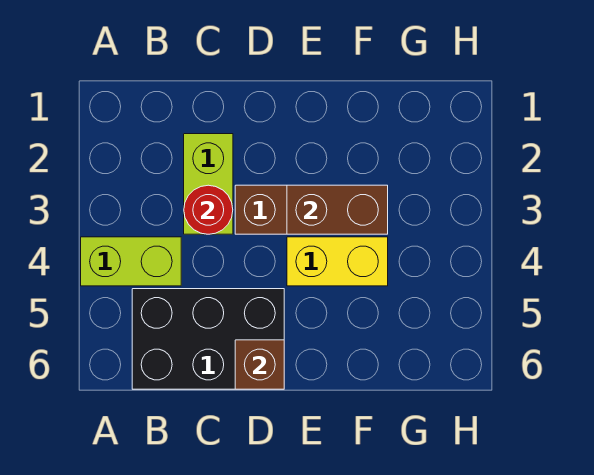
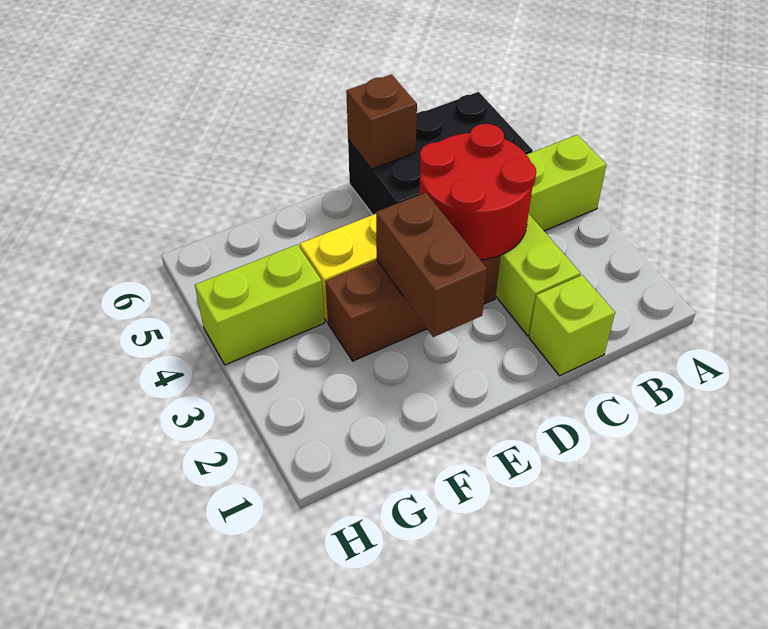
none -> lime brick C1 level 1
red round brick C3 level 2 -> red round brick C3:D4 level 2
brown brick E3:F3 level 2 -> brown brick E2:E3 level 2
none -> lime brick G4:H4 level 1

